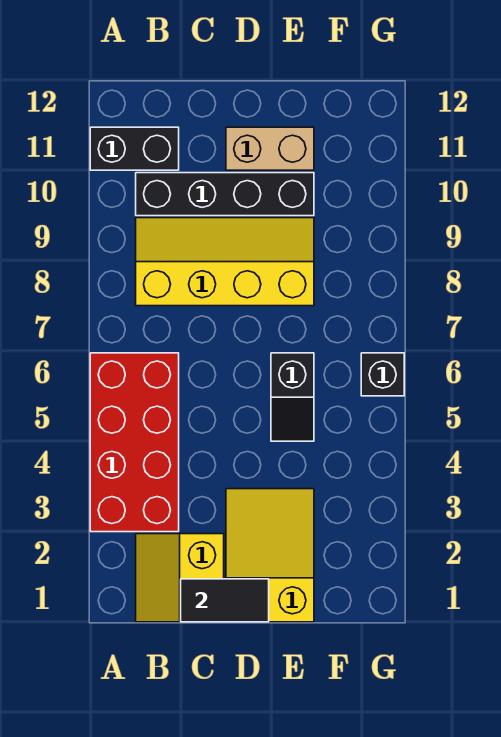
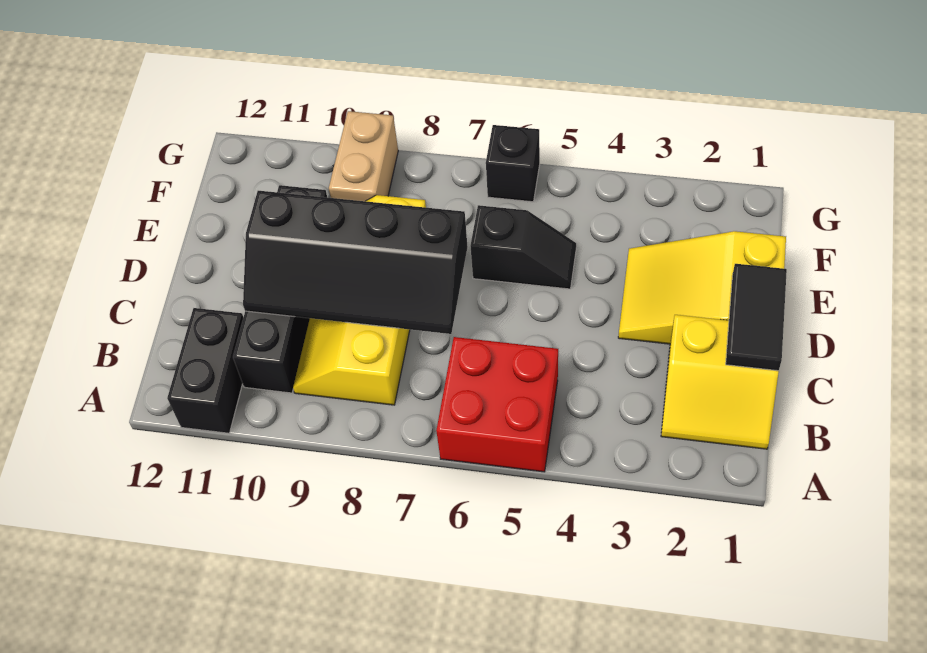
red brick A3:B6 level 1 -> red brick A5:B6 level 1
none -> black slope C7:D10 level 2 top D
tan brick D11:E11 level 1 -> tan brick F9:G9 level 1

